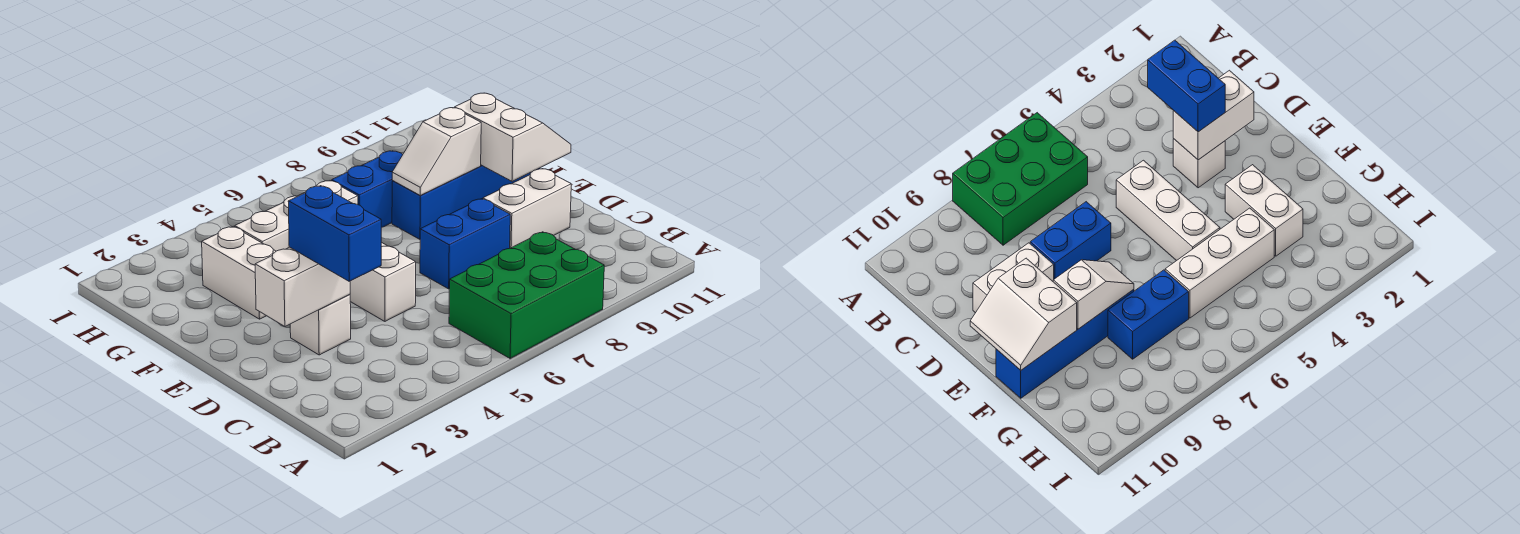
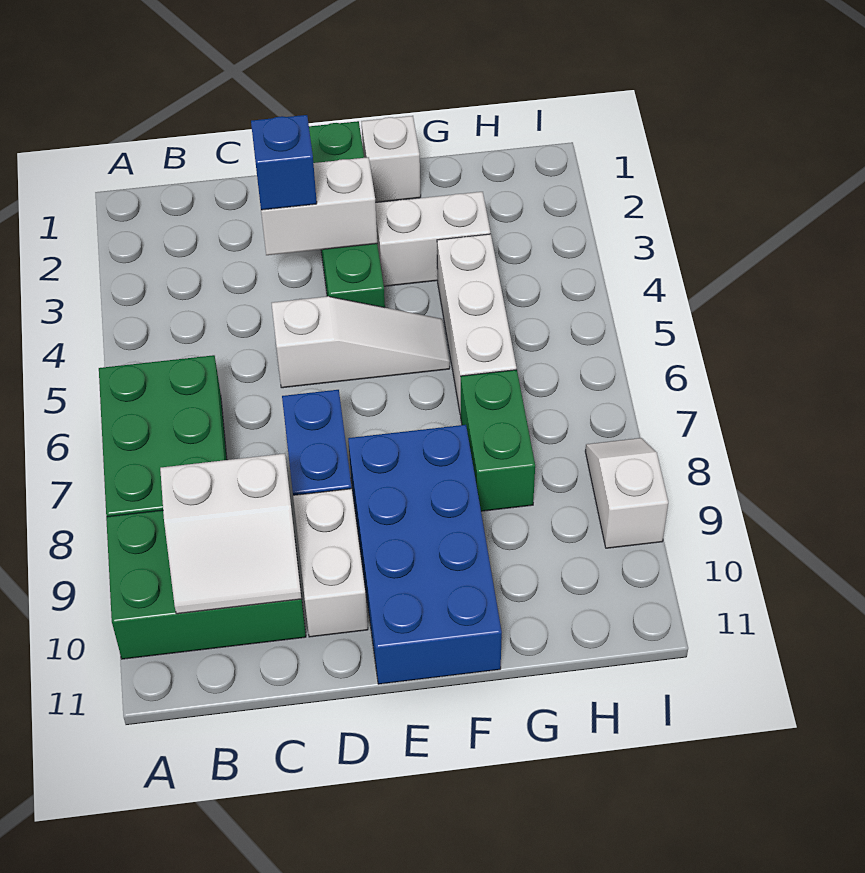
none -> green brick A9:C10 level 1
blue brick C3:D3 level 3 -> blue brick D3 level 3
white brick D2:D3 level 2 -> white brick D3:E3 level 2
white brick D3 level 1 -> white brick F1 level 1
white brick D5:F5 level 1 -> white slope D5:F5 level 1 top D
none -> green brick E1:E4 level 1
white slope E10:F11 level 2 top 10 -> white slope B9:C10 level 2 top 9
blue brick F8:F11 level 1 -> blue brick E8:F11 level 1
white slope F8:F9 level 2 top 9 -> white slope I8:I9 level 1 top 9
blue brick G7:G8 level 1 -> green brick G7:G8 level 1

